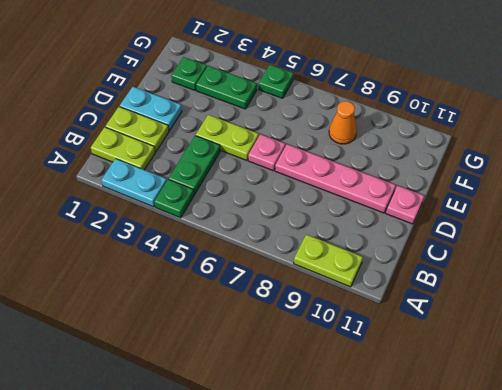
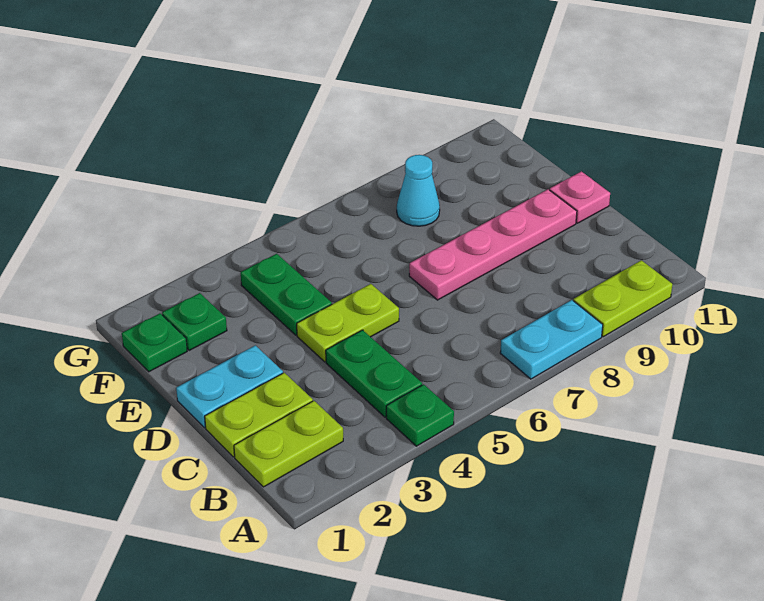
cyan plate A2:A3 level 1 -> cyan plate A7:A8 level 1
pink plate D6 level 1 -> none
green plate F3:F4 level 1 -> green plate E4:F4 level 1
orange cone F8 level 1 -> cyan cone F8 level 1
green plate G5 level 1 -> green plate F1 level 1

